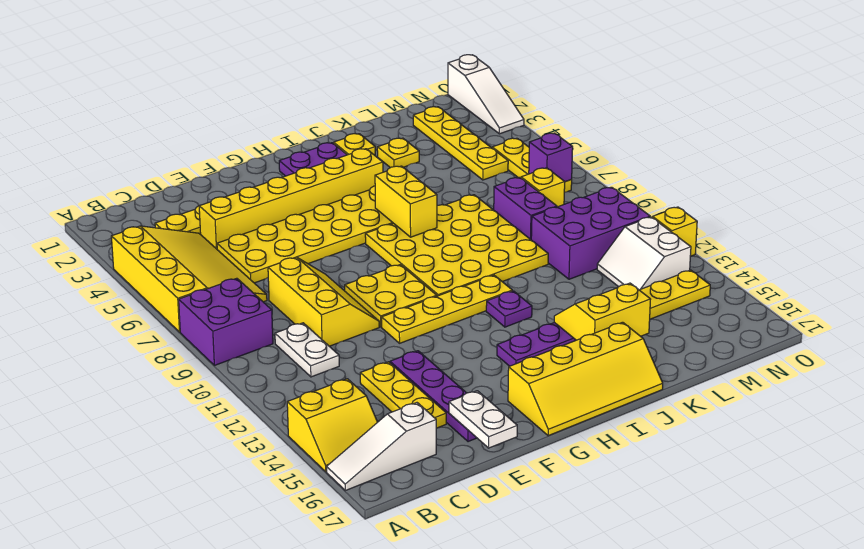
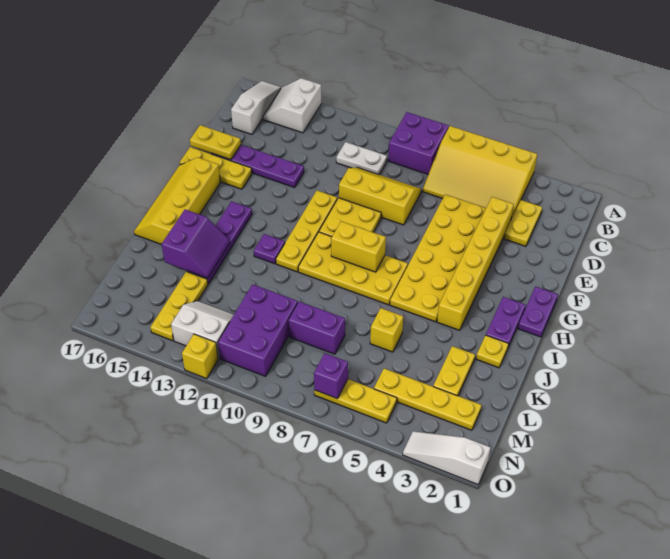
yellow slope A14:B15 level 1 top 14 -> white slope A14:B15 level 1 top 14
yellow slope D8:E10 level 1 top D -> yellow slope D8:E10 level 1 top E
yellow plate D13:D15 level 1 -> yellow plate F15:F17 level 1
white plate E16:E17 level 2 -> yellow plate E16:E17 level 2
none -> purple plate G1:H1 level 1
yellow plate H7:K10 level 1 -> yellow plate H7:I10 level 1
yellow brick I6:I7 level 2 -> yellow brick H8:H9 level 2
yellow slope J14:K15 level 2 top 15 -> purple slope J14:K15 level 2 top 15
yellow plate K3 level 1 -> yellow plate K3:L3 level 1
yellow brick M8 level 1 -> yellow brick K6 level 1

